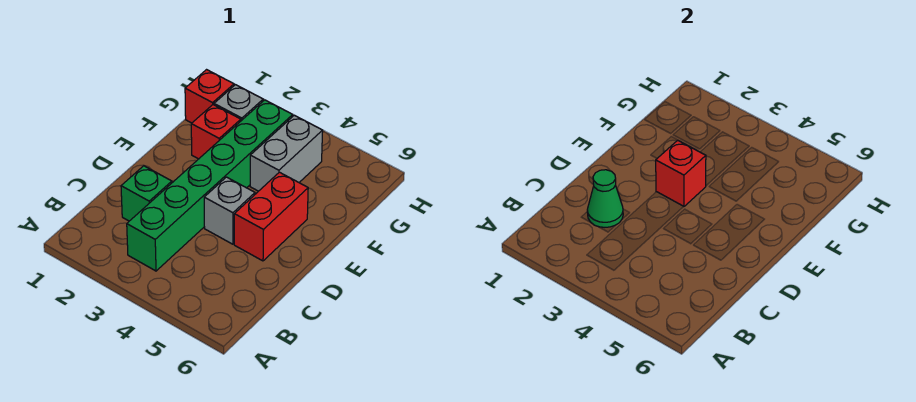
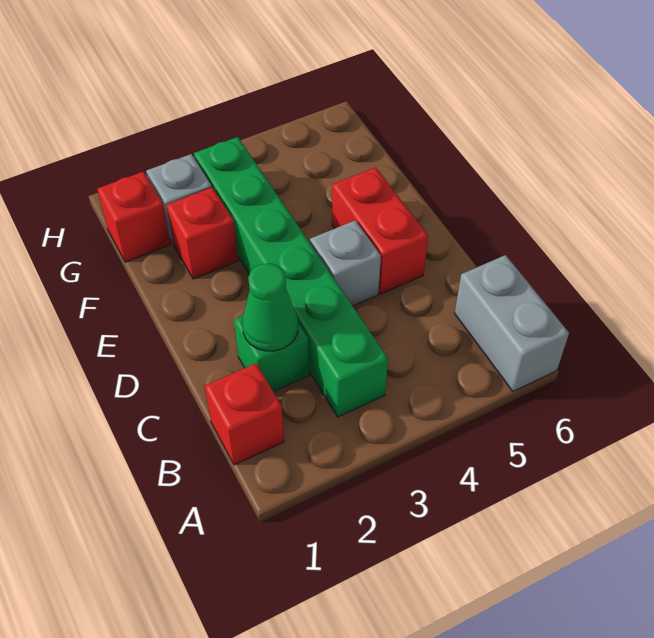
red brick E3 level 2 -> red brick B1 level 1
grey brick F4:G4 level 1 -> grey brick A6:B6 level 1

